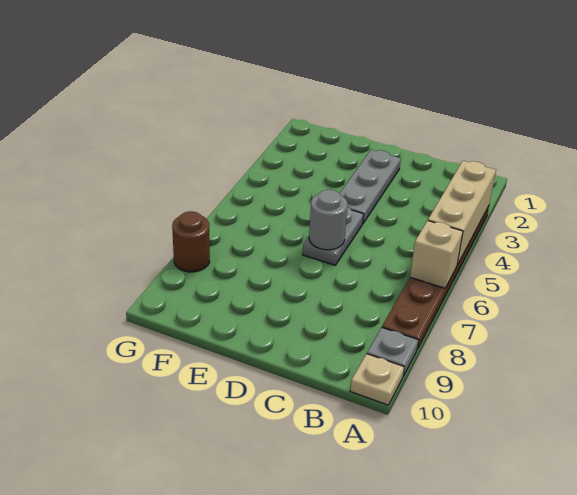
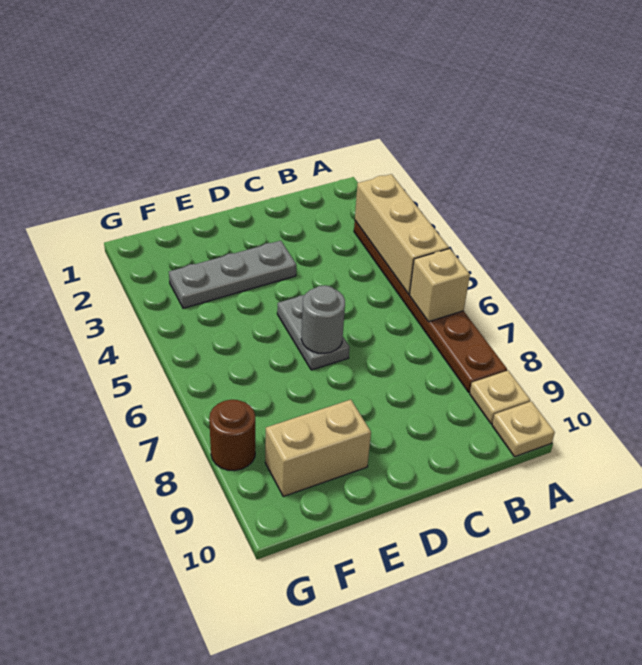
grey plate A9 level 1 -> tan plate A9 level 1
grey plate D2:D4 level 1 -> grey plate D3:F3 level 1
none -> tan brick E9:F9 level 1

